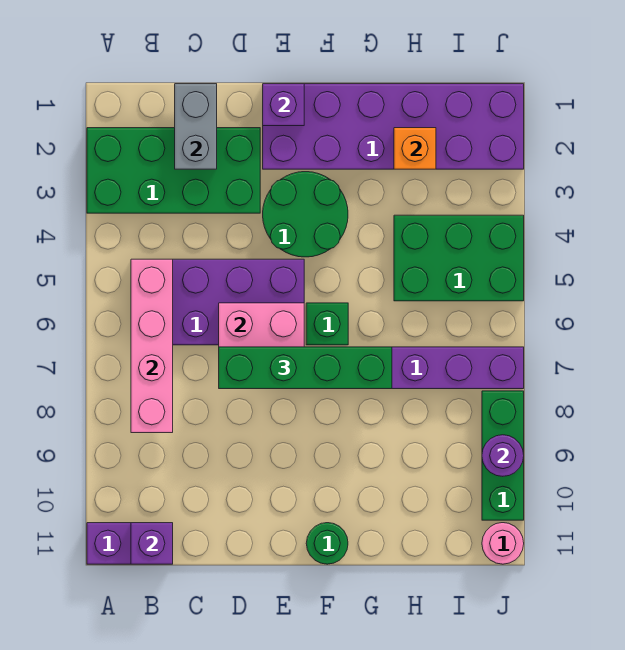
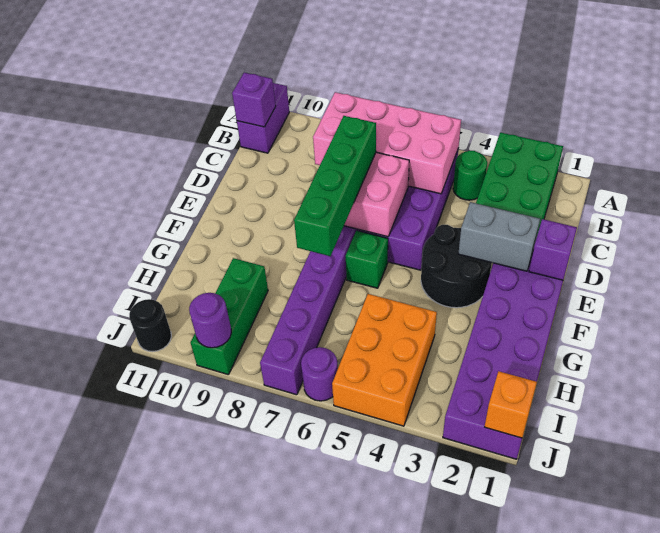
pink brick B5:B8 level 2 -> pink brick B5:C8 level 2
grey brick C1:C2 level 2 -> grey brick E2:E3 level 2
green round brick E3:F4 level 1 -> black round brick E3:F4 level 1
green round brick F11 level 1 -> green round brick B4 level 1
orange brick H2 level 2 -> orange brick J1 level 2
green brick H4:J5 level 1 -> orange brick H4:J5 level 1
none -> purple round brick J6 level 1
green brick J8:J10 level 1 -> green brick H9:J9 level 1
pink round brick J11 level 1 -> black round brick J11 level 1

